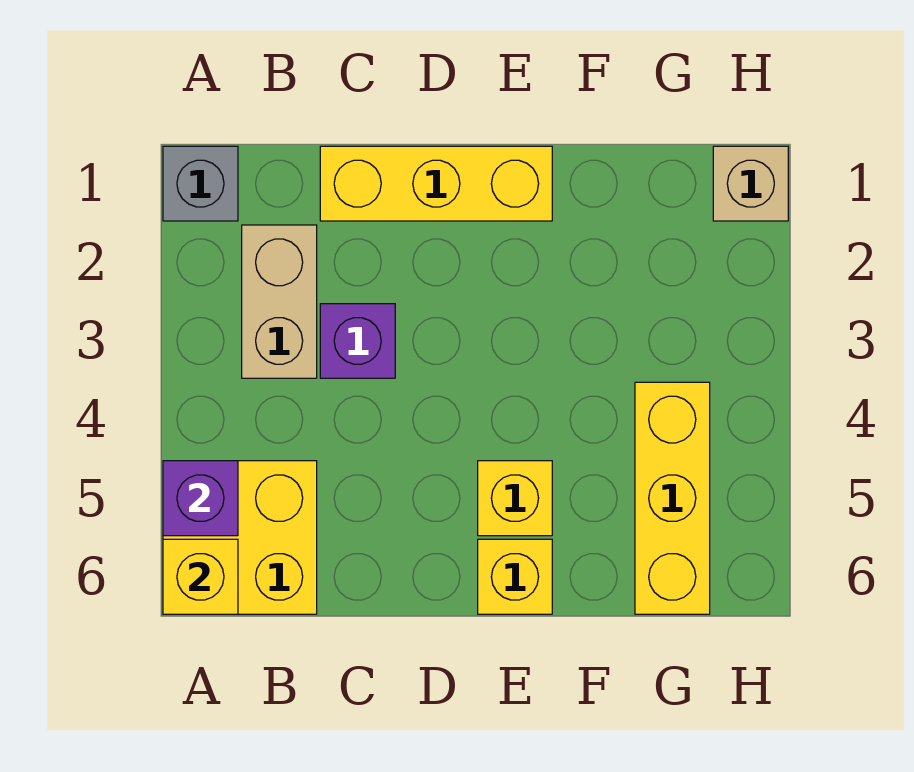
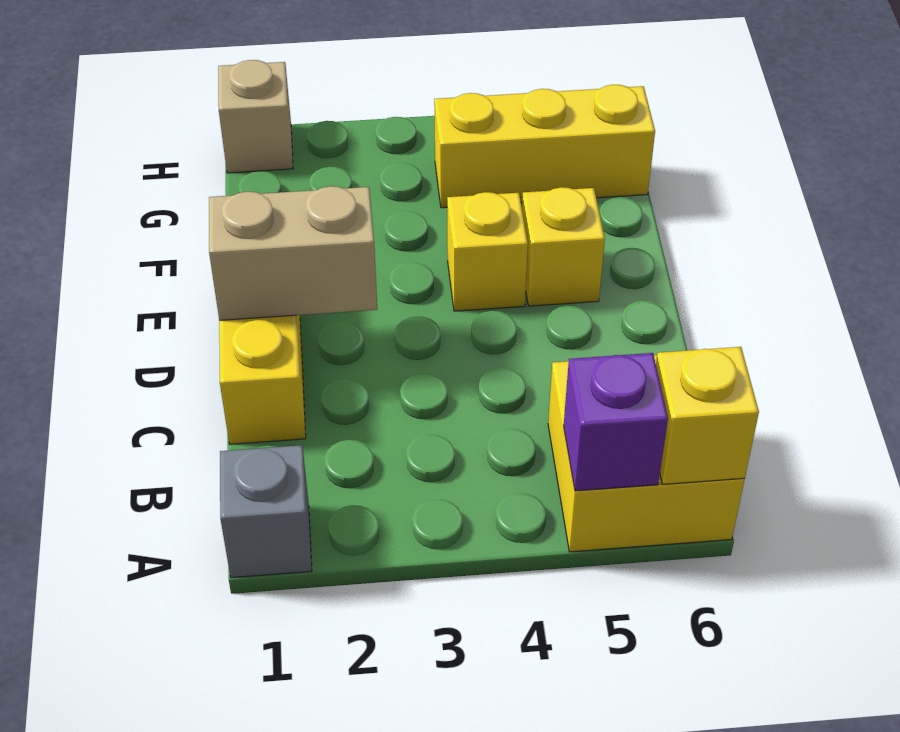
tan brick B2:B3 level 1 -> tan brick D1:D2 level 2
purple brick C3 level 1 -> none
yellow brick E6 level 1 -> yellow brick E4 level 1

